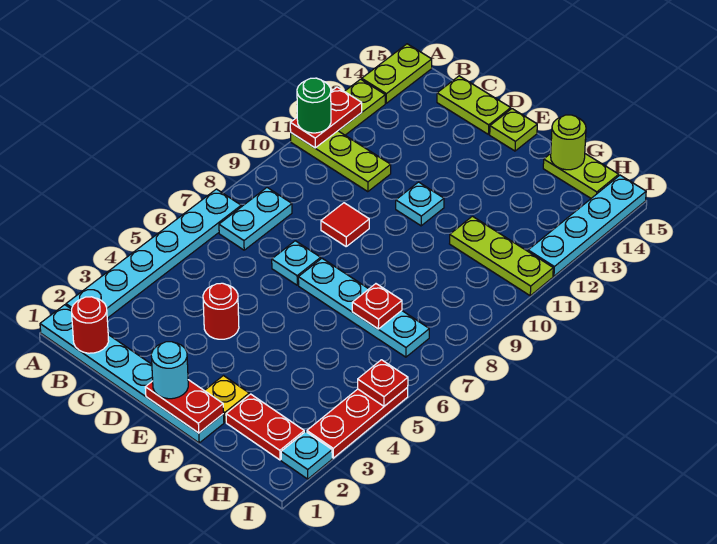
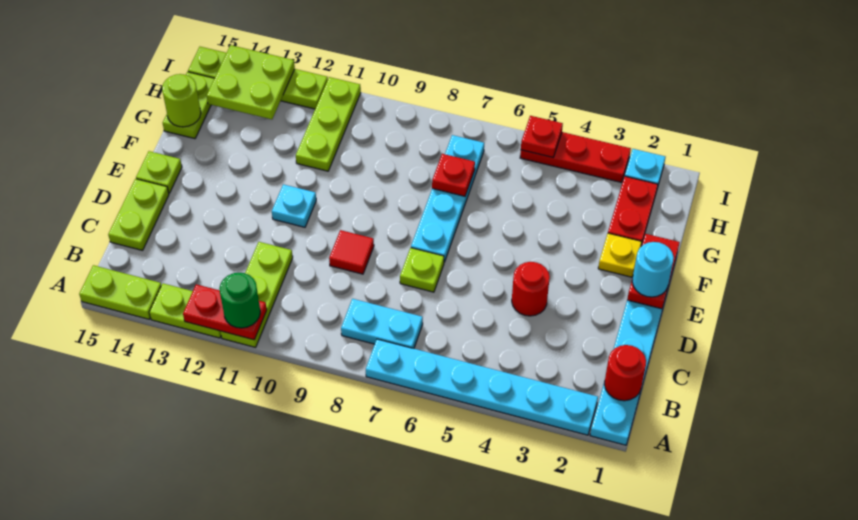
cyan plate D7 level 1 -> lime plate D7 level 1
none -> lime plate H13:I14 level 2
cyan plate I12:I15 level 1 -> lime plate I12:I15 level 1

